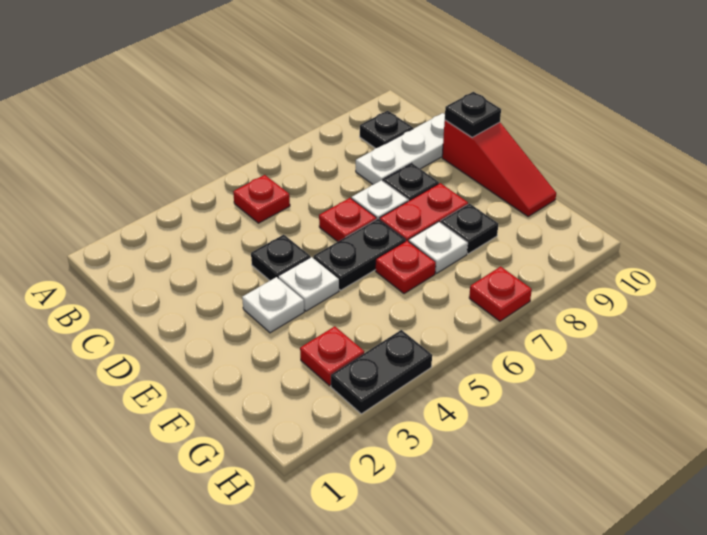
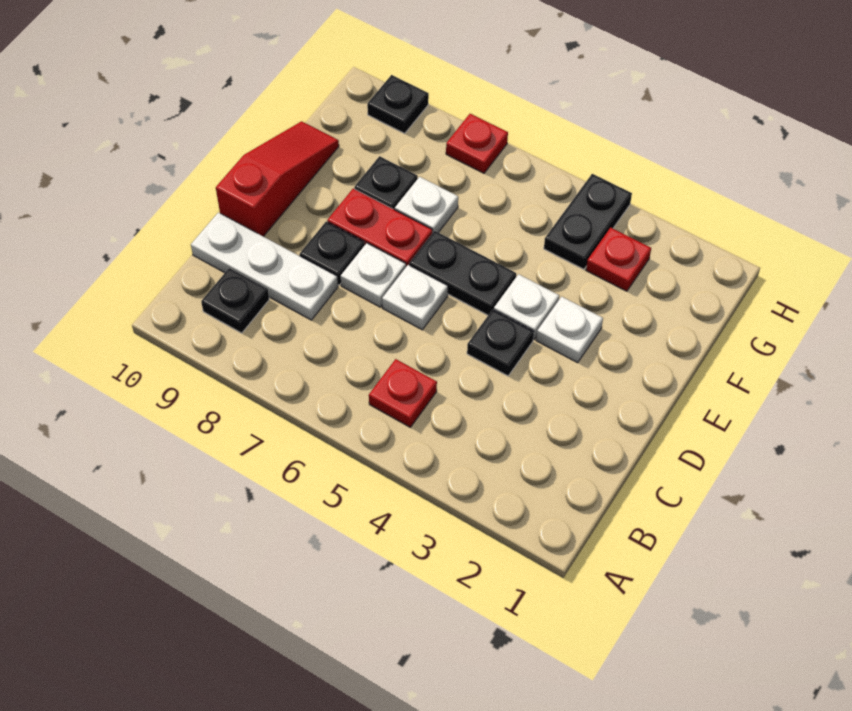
red plate D6 level 1 -> white plate D6 level 1
black plate D10 level 2 -> black plate H9 level 1
red plate F6 level 1 -> none
black plate H3:H4 level 1 -> black plate G4:H4 level 1

